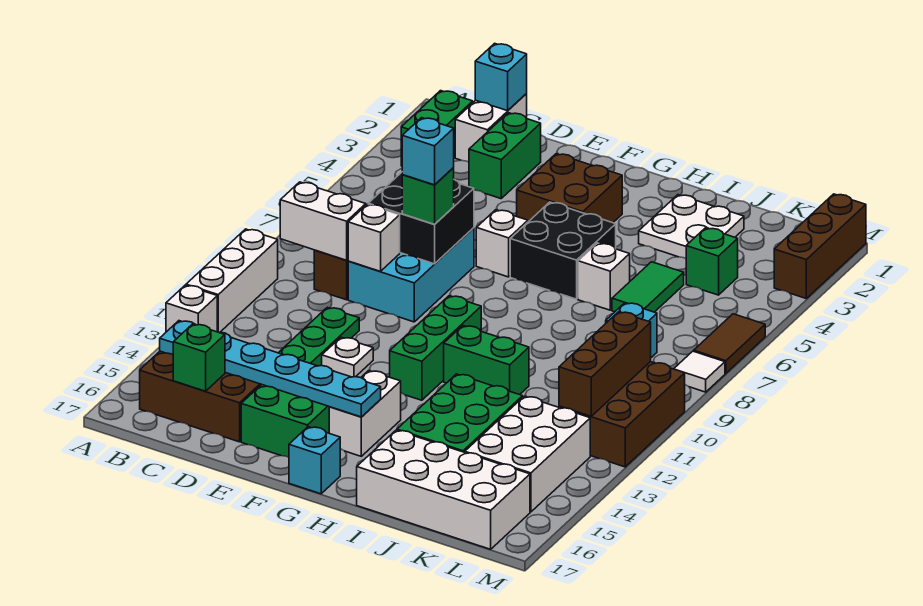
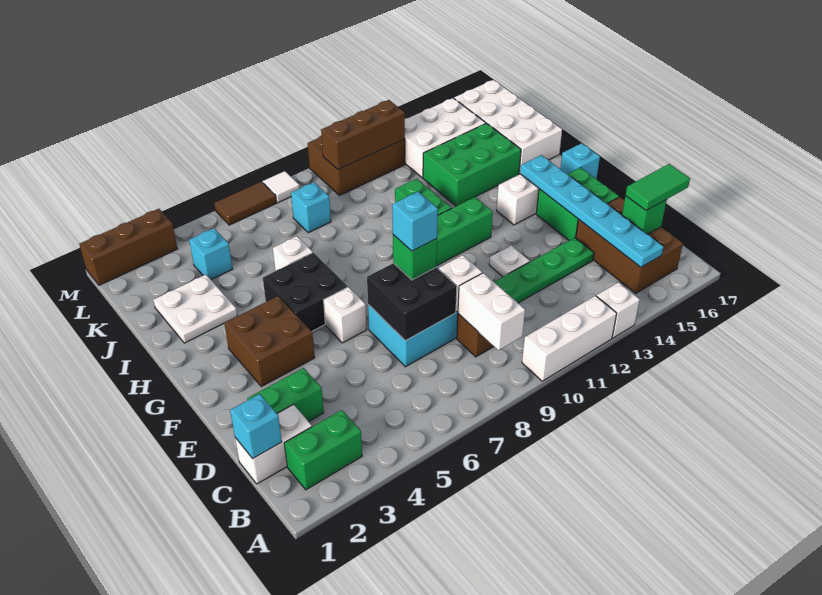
green tile J5:J6 level 1 -> green tile C16:C17 level 3
green brick K4 level 1 -> cyan brick K4 level 1

